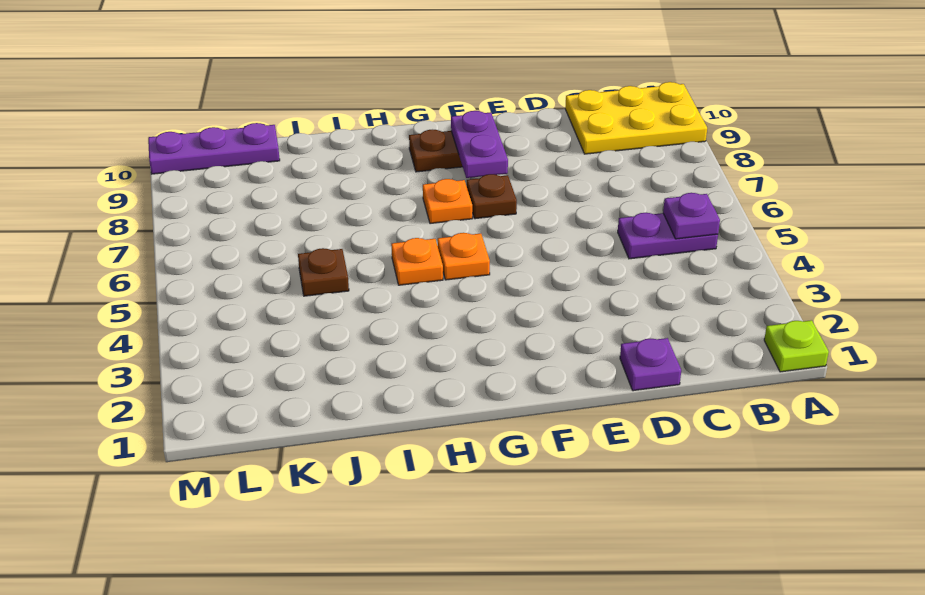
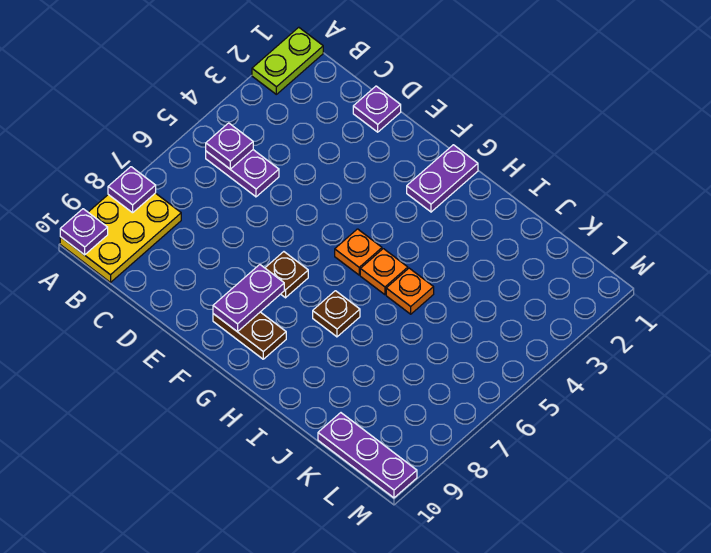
lime plate A1 level 1 -> lime plate A1:A2 level 1
none -> purple plate A8 level 2
yellow plate A9:C10 level 1 -> yellow plate A8:B10 level 1
none -> purple plate A10 level 2
none -> purple plate G1:G2 level 1
orange plate G7 level 1 -> orange plate I5 level 1
brown plate J5 level 1 -> brown plate H7 level 1

